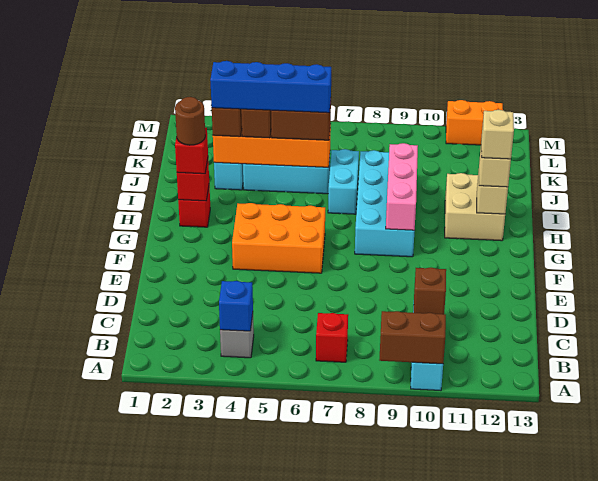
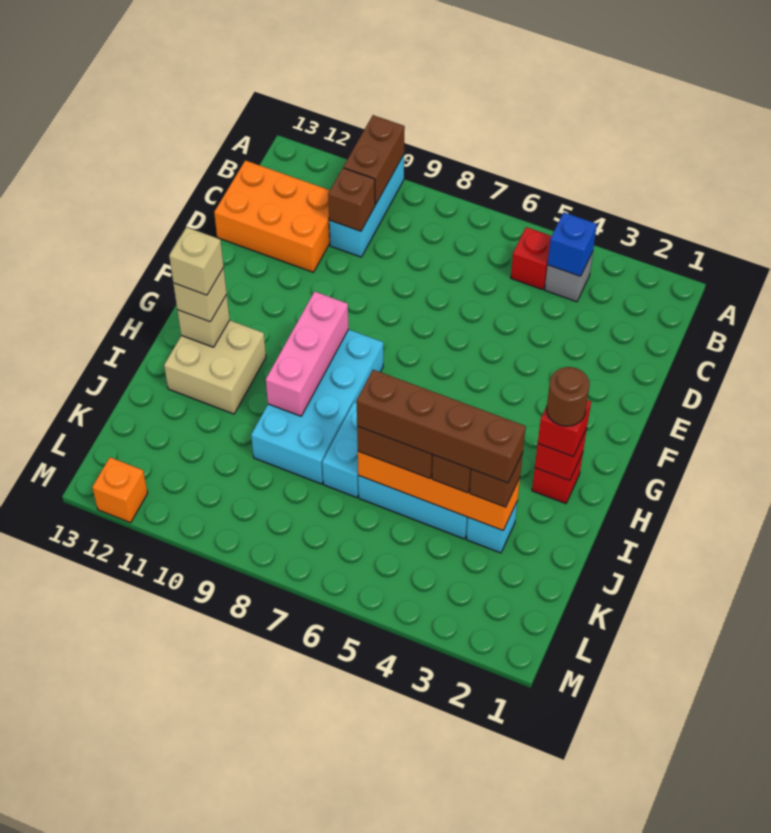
brown brick A9:A10 level 2 -> brown brick A10:B10 level 2
red brick B7 level 1 -> red brick B5 level 1
orange brick F4:G6 level 1 -> orange brick C11:D13 level 1
blue brick J3:J6 level 4 -> brown brick J3:J6 level 4
orange brick M11:M12 level 1 -> orange brick M12 level 1

